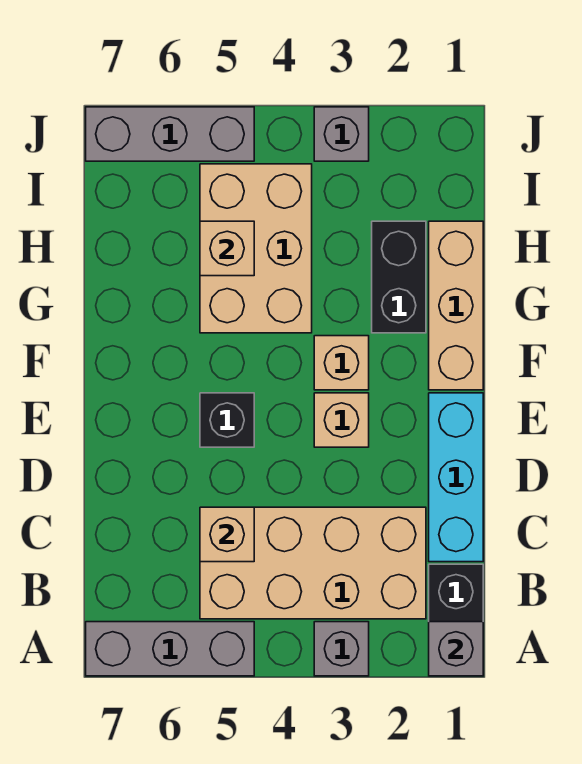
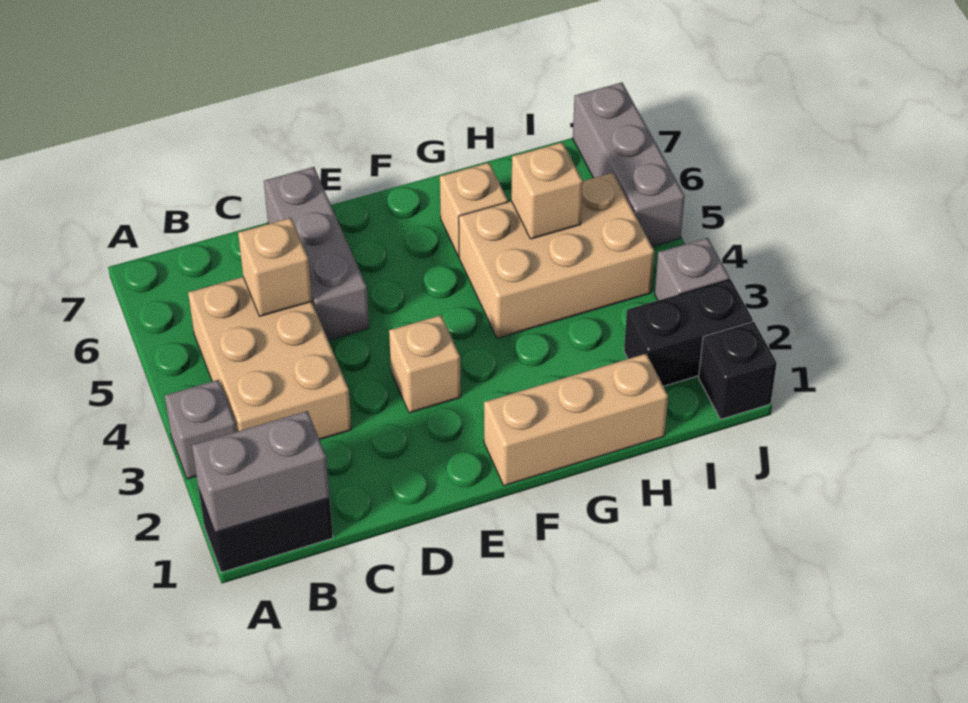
grey brick A1 level 2 -> grey brick A1:B1 level 2
grey brick A5:A7 level 1 -> grey brick D5:D7 level 1
tan brick B2:C5 level 1 -> tan brick B3:C5 level 1
cyan brick C1:E1 level 1 -> none
black brick E5 level 1 -> black brick J1 level 1
tan brick F3 level 1 -> tan brick G6 level 1
black brick G2:H2 level 1 -> black brick I2:J2 level 1

